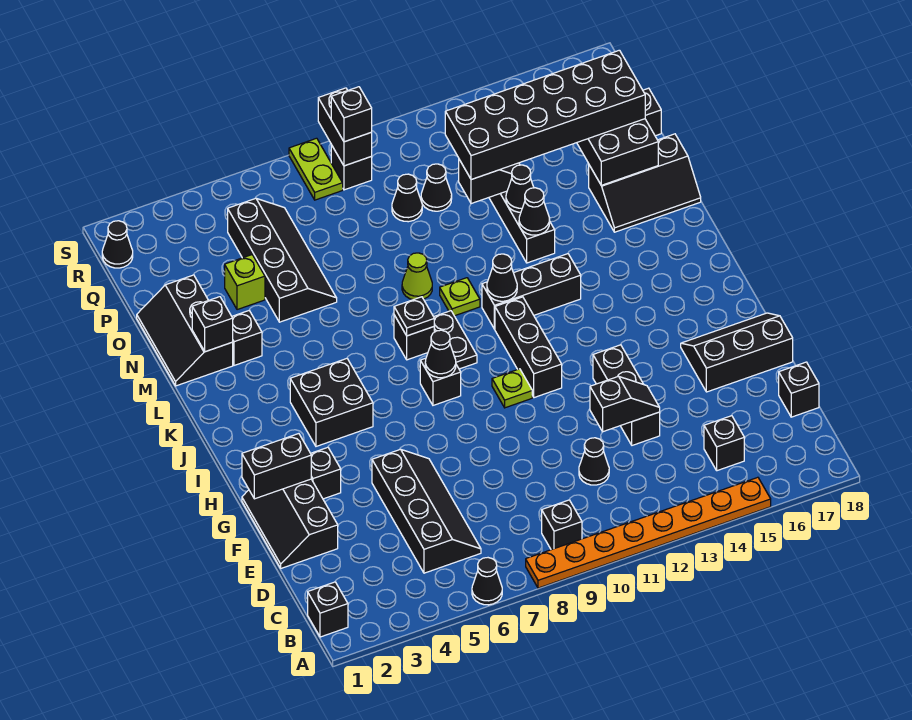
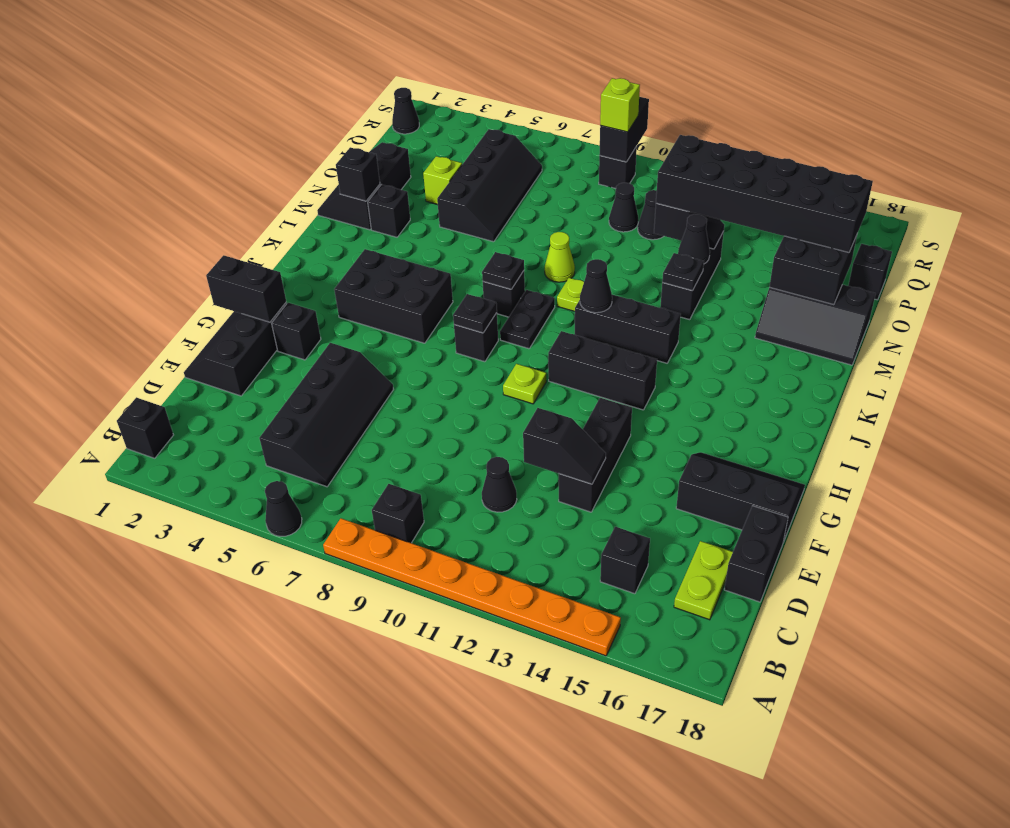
black brick D18 level 1 -> black brick D18:E18 level 1
black brick H11:J11 level 1 -> black brick I11:I13 level 1
black brick I4:J5 level 1 -> black brick I4:J6 level 1
black cone I8 level 2 -> black plate I8 level 2
black cone M13 level 2 -> black plate M13 level 2
lime plate R8:S8 level 1 -> lime plate C17:D17 level 1
black brick R9 level 3 -> lime brick R9 level 3

